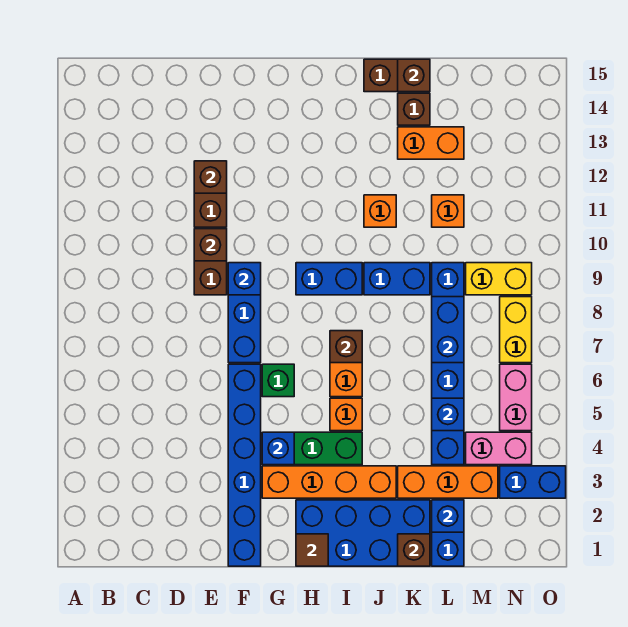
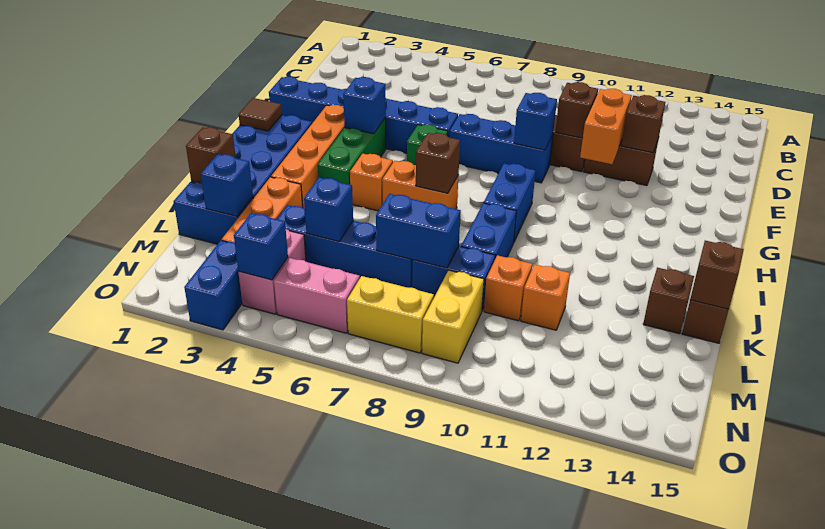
orange brick J11 level 1 -> orange brick L10 level 1
orange brick K13:L13 level 1 -> orange brick E11:F11 level 2
none -> blue brick N4 level 2

